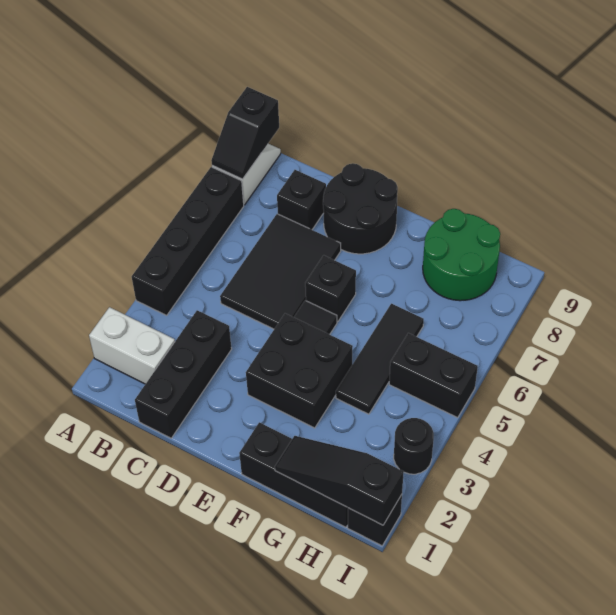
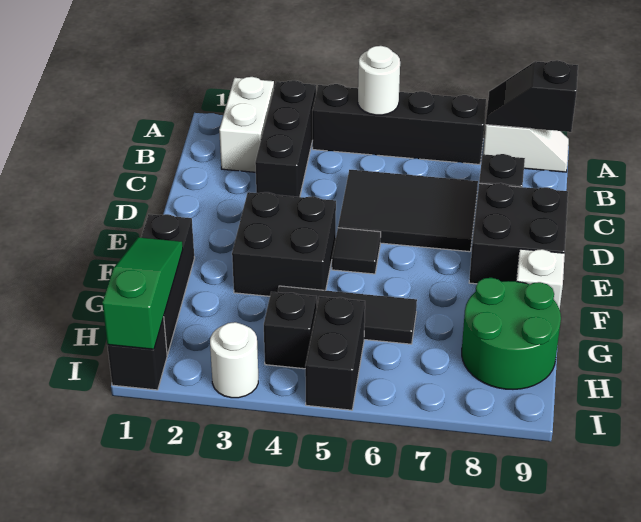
none -> white round brick A5 level 2
black brick C1:C3 level 1 -> black brick A3:C3 level 1
black round brick D8:E9 level 1 -> black brick D8:E9 level 1
black brick E6 level 1 -> black brick H4 level 1
none -> white brick F9 level 1
black slope G1:I1 level 2 top I -> green slope G1:I1 level 2 top I
black round brick I3 level 1 -> white round brick I3 level 1

